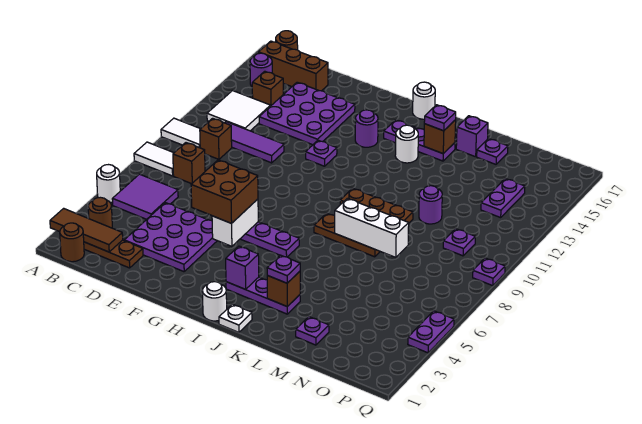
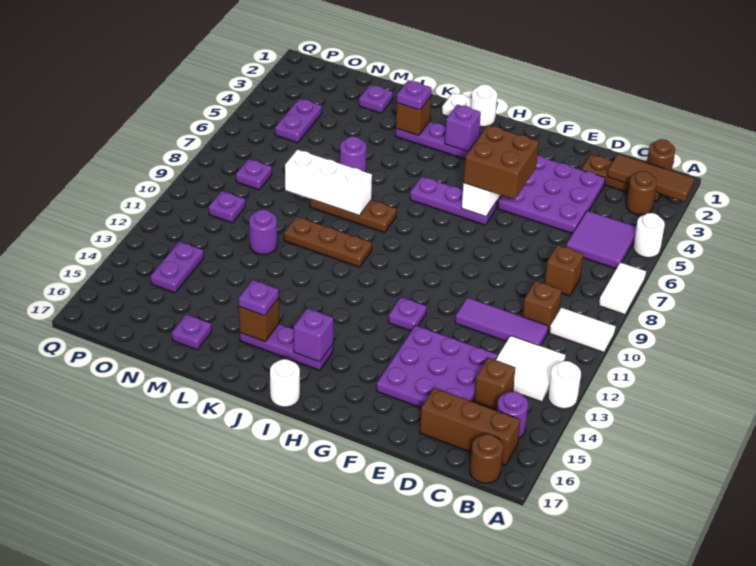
white tile A8:B8 level 1 -> white tile A7:A8 level 1
purple round brick H14 level 1 -> purple round brick L6 level 1
white round brick J14 level 1 -> white round brick A13 level 1
purple brick L16 level 1 -> purple brick I15 level 2
purple plate Q4:Q5 level 1 -> purple plate O4:O5 level 1
purple plate Q9 level 1 -> purple plate O8 level 1

